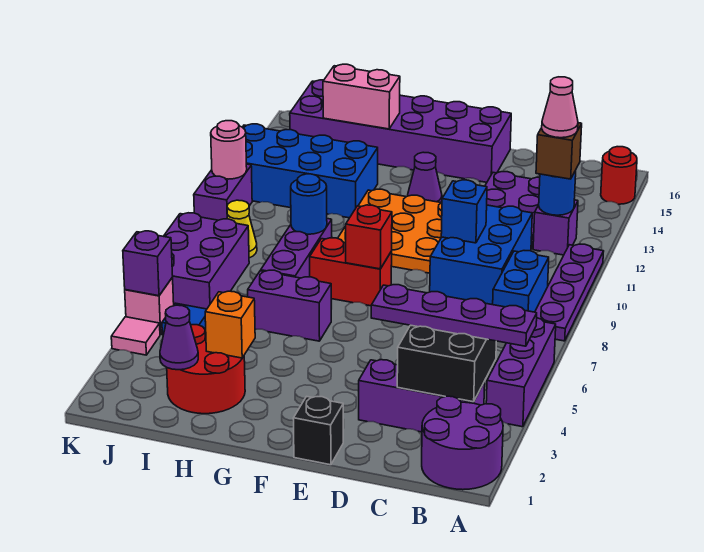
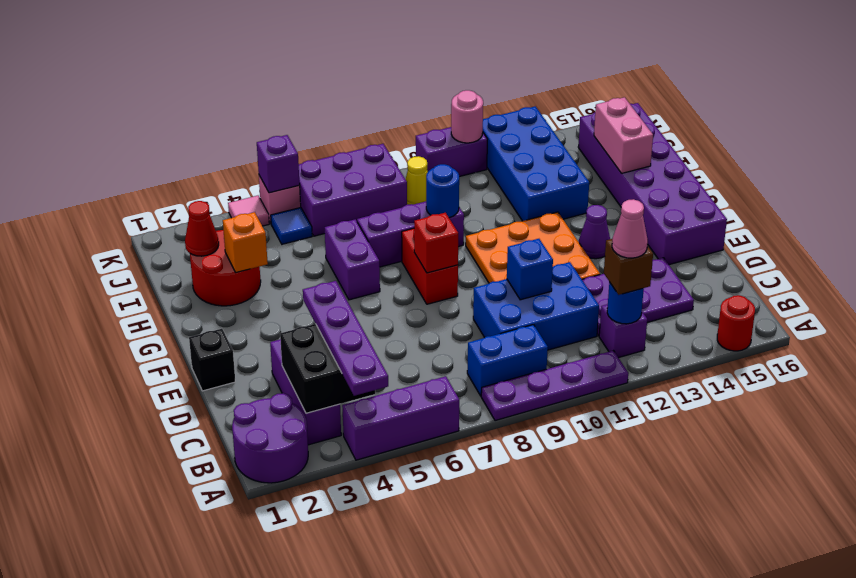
purple cone I2 level 2 -> red cone I2 level 2

